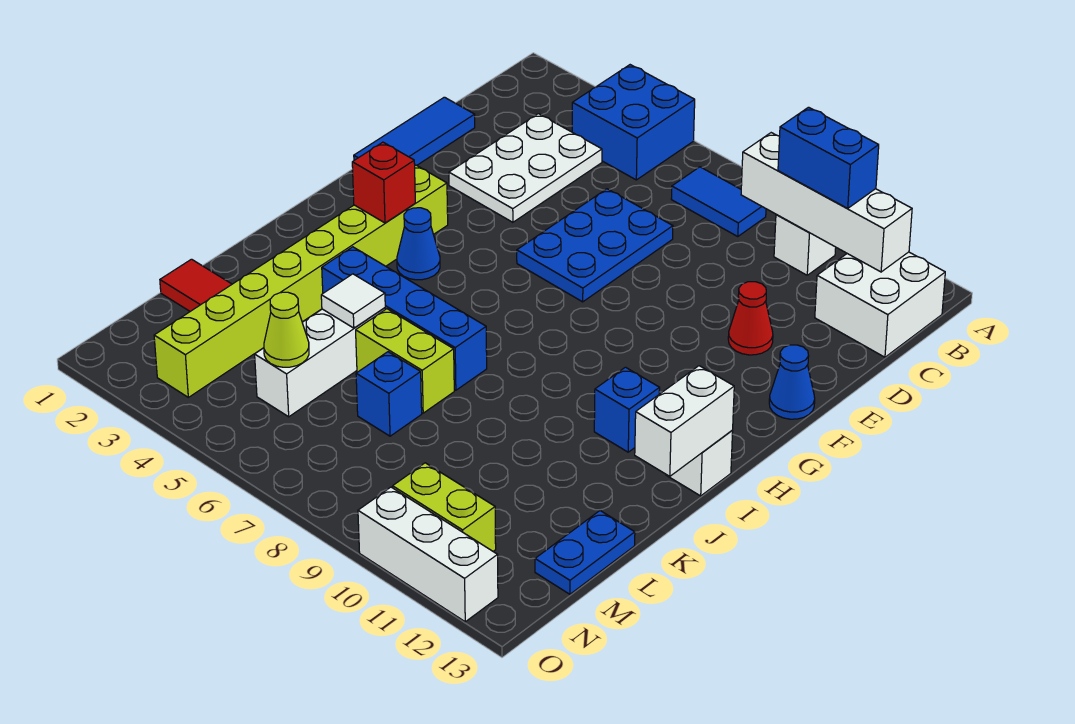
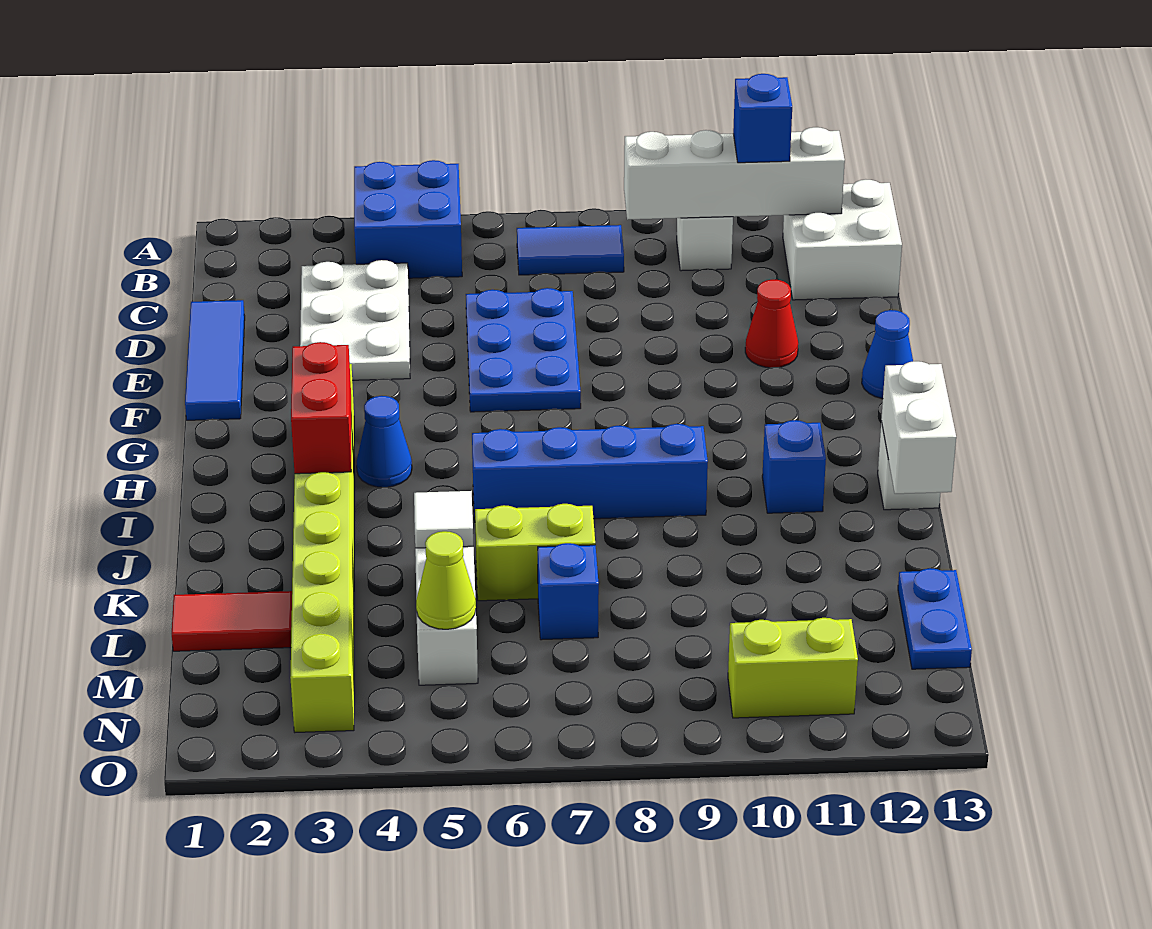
blue brick B10:B11 level 3 -> blue brick B11 level 3
red brick H3 level 2 -> red brick H3:I3 level 2
blue brick J4:J7 level 1 -> blue brick I6:I9 level 1
white brick O10:O12 level 1 -> none

